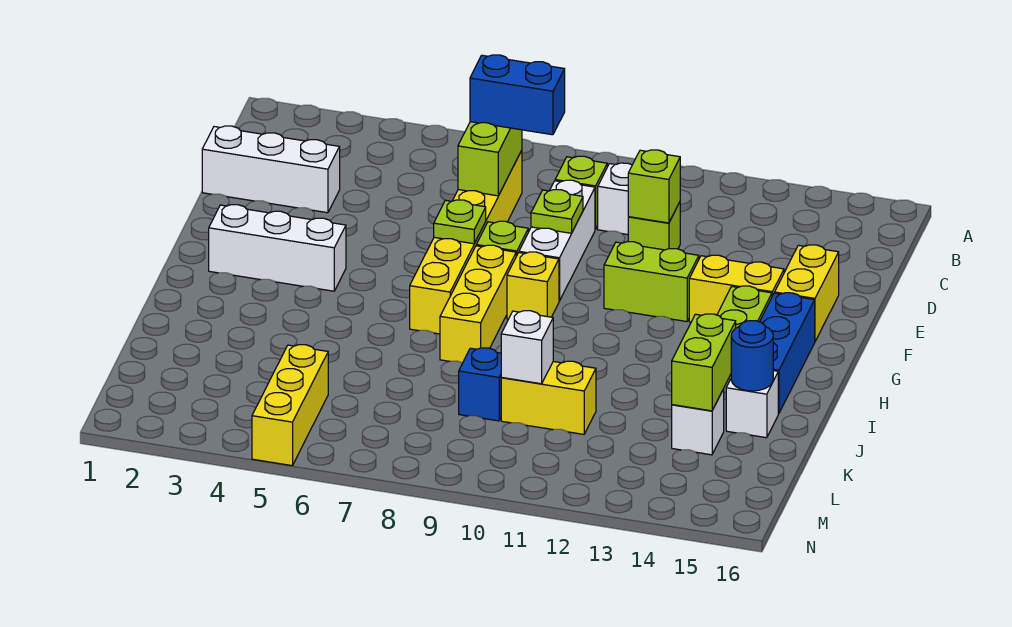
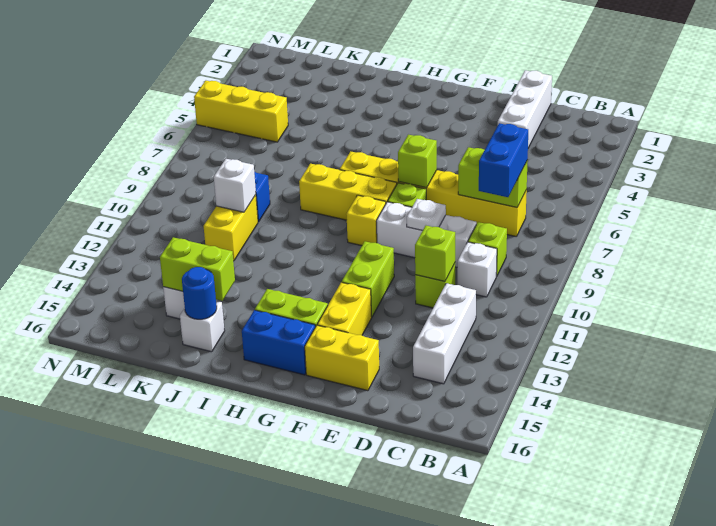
lime plate E9 level 2 -> white plate E9 level 2
lime plate F7 level 2 -> lime brick F7 level 2
white brick G2:G4 level 1 -> white brick C12:C14 level 1
blue brick G15:I15 level 1 -> blue brick G15:H15 level 1

